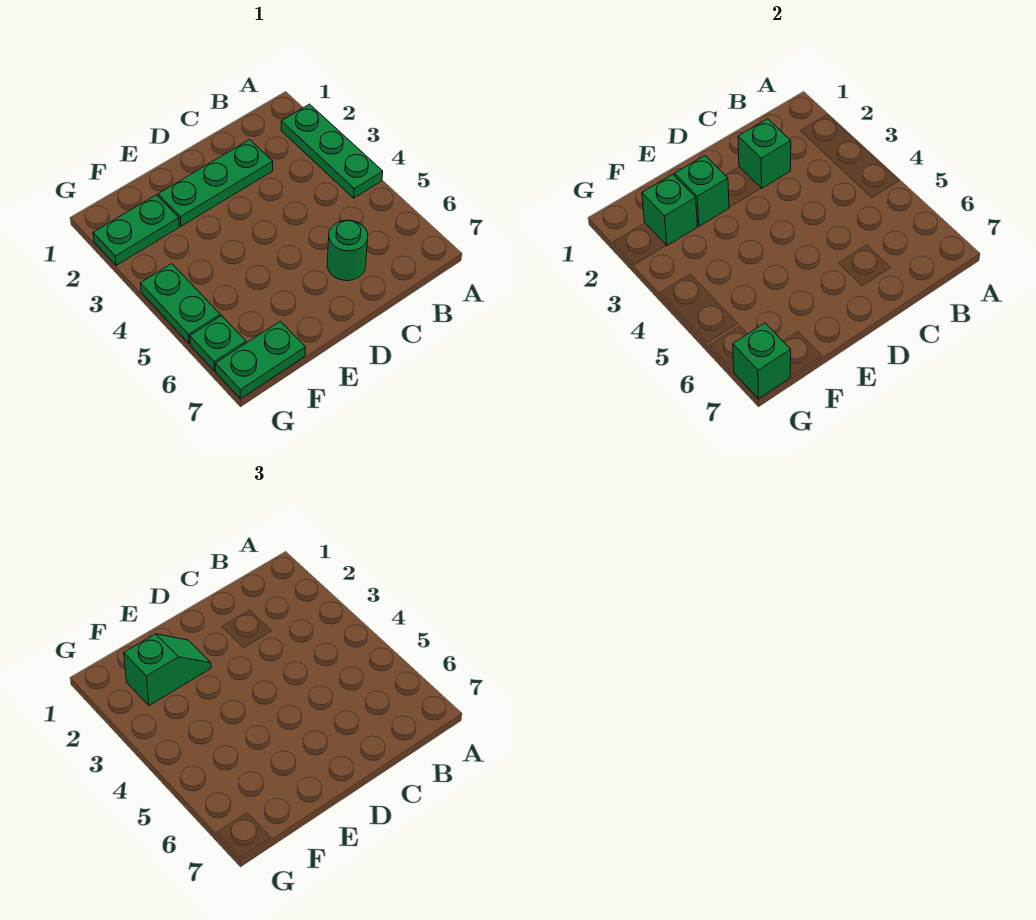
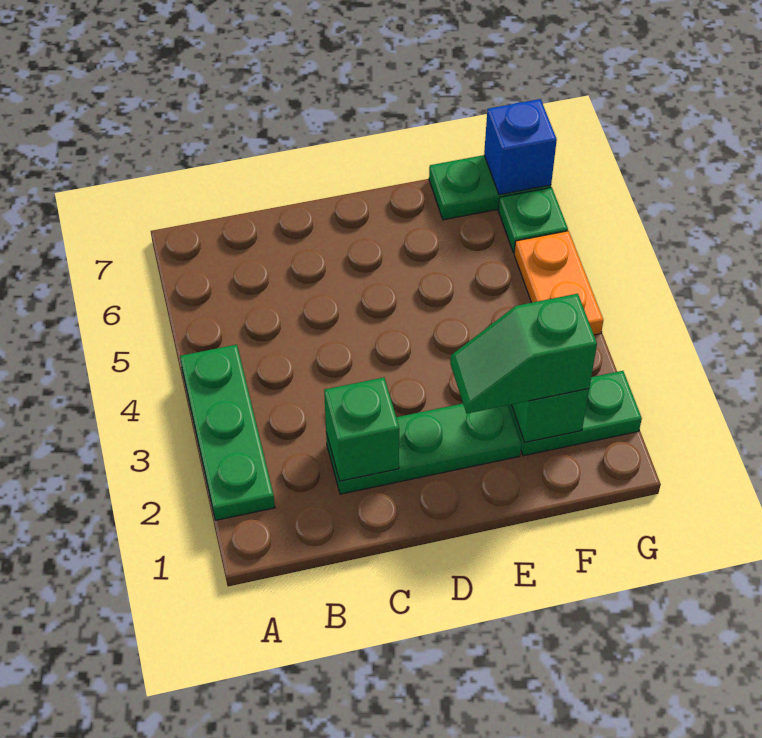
green round brick C6 level 1 -> none
green brick E2 level 2 -> none
green plate G4:G5 level 1 -> orange plate G4:G5 level 1
green brick G7 level 2 -> blue brick G7 level 2

